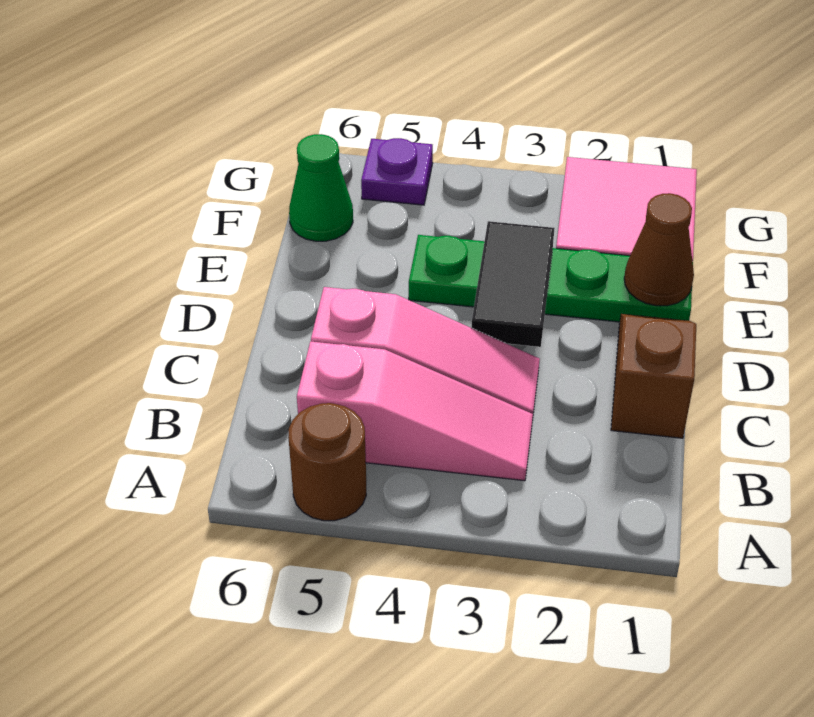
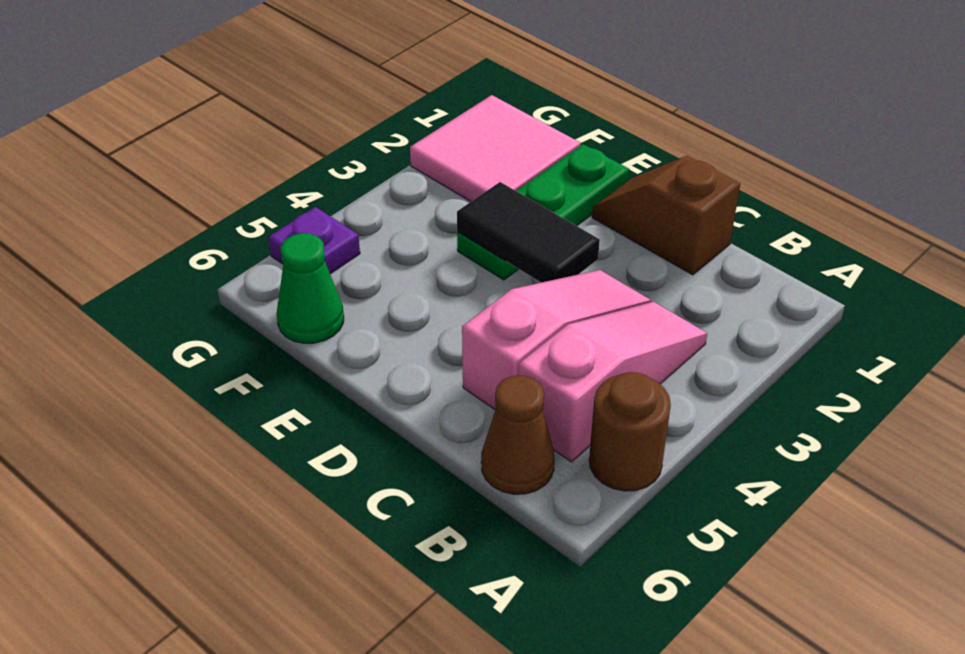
green plate E1:E4 level 1 -> green plate E1:E3 level 1
brown cone E1 level 2 -> brown cone B6 level 1

